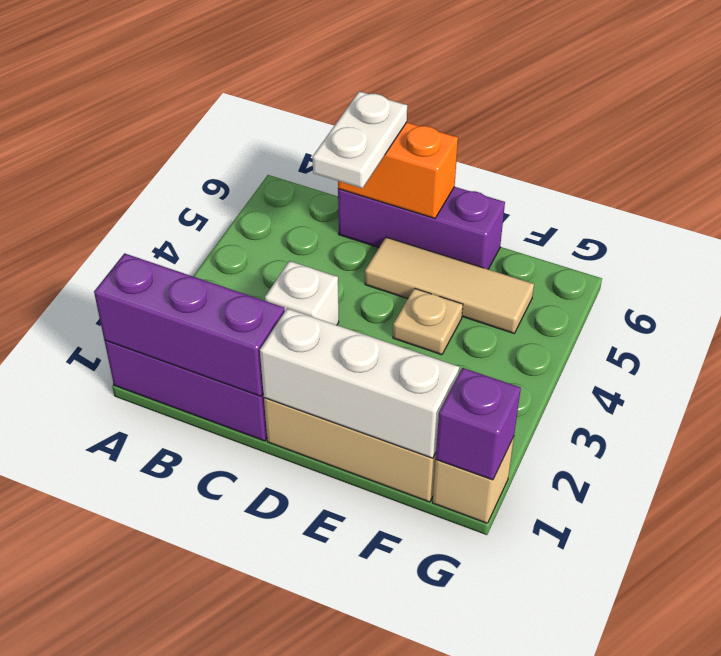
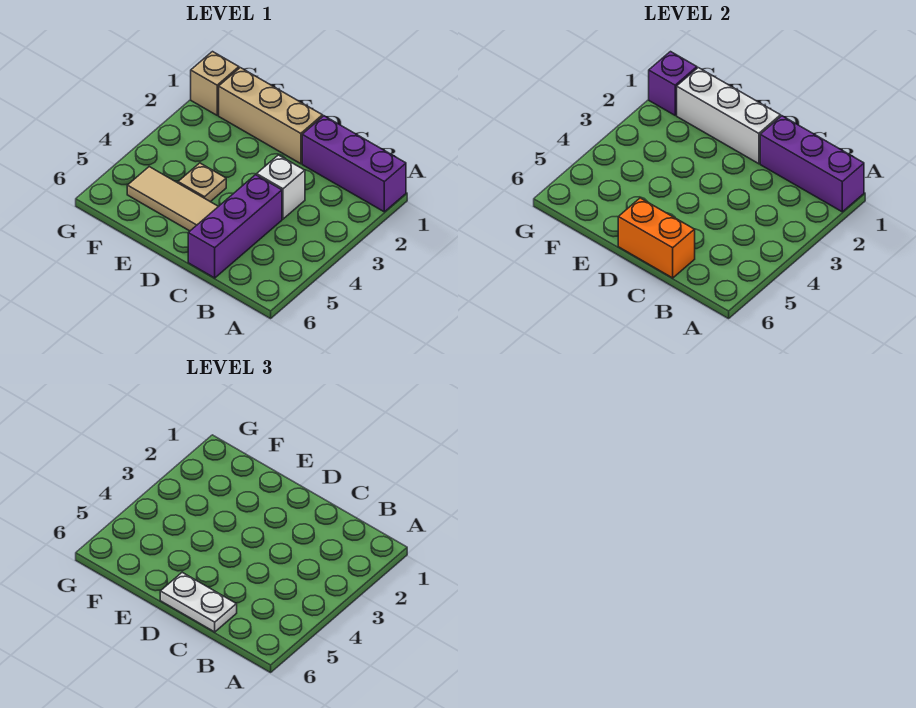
white plate C5:C6 level 3 -> white plate C6:D6 level 3
purple brick C6:E6 level 1 -> purple brick C4:C6 level 1

